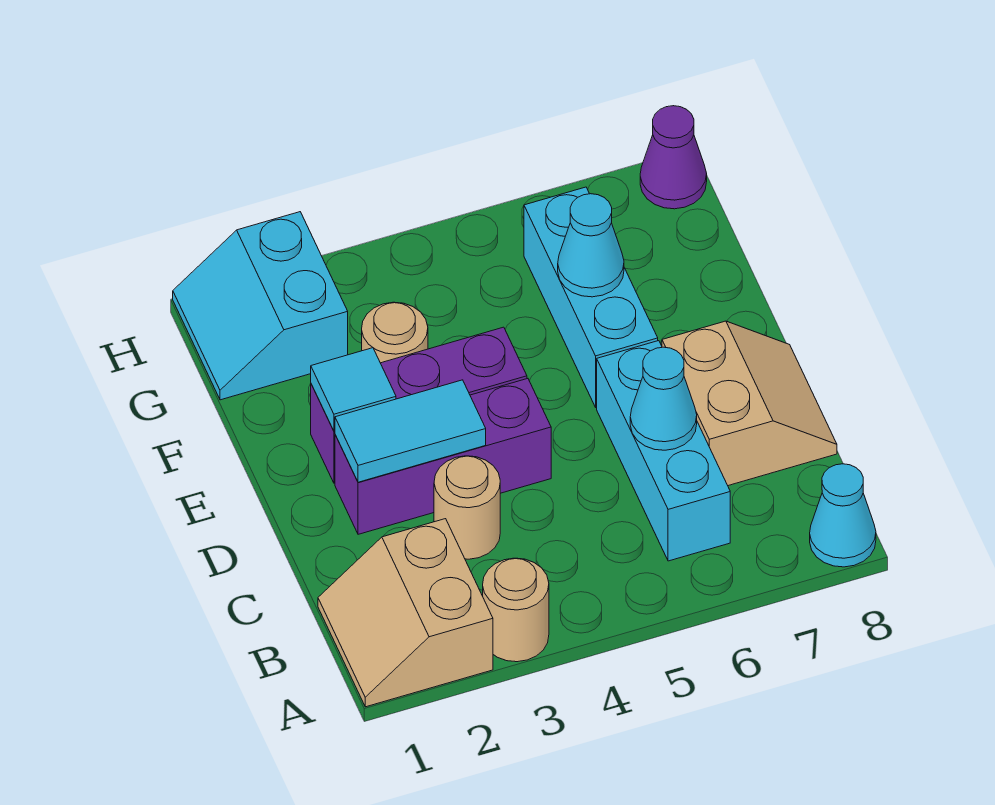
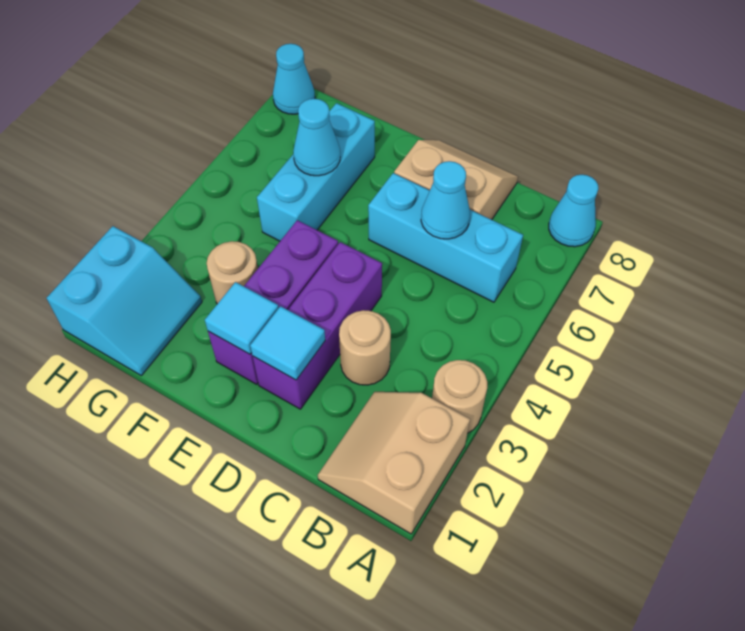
tan slope A1:B2 level 1 top 2 -> tan slope A1:B2 level 1 top A
cyan tile D2:D3 level 2 -> cyan tile D2 level 2
cyan brick E6:G6 level 1 -> cyan brick F5:F7 level 1
cyan slope G1:H2 level 1 top 2 -> cyan slope G1:H2 level 1 top H
purple cone H8 level 1 -> cyan cone H8 level 1

